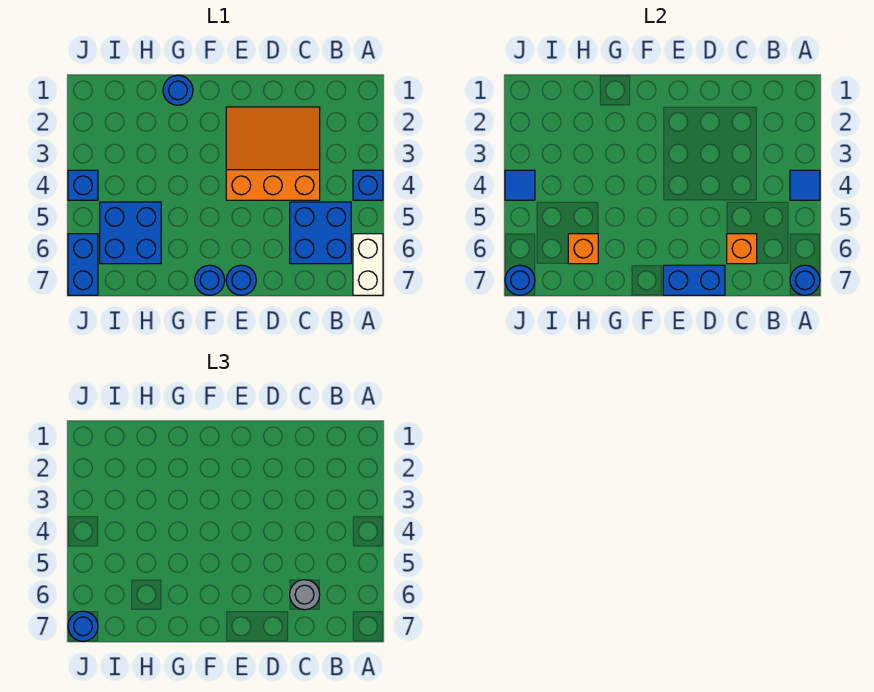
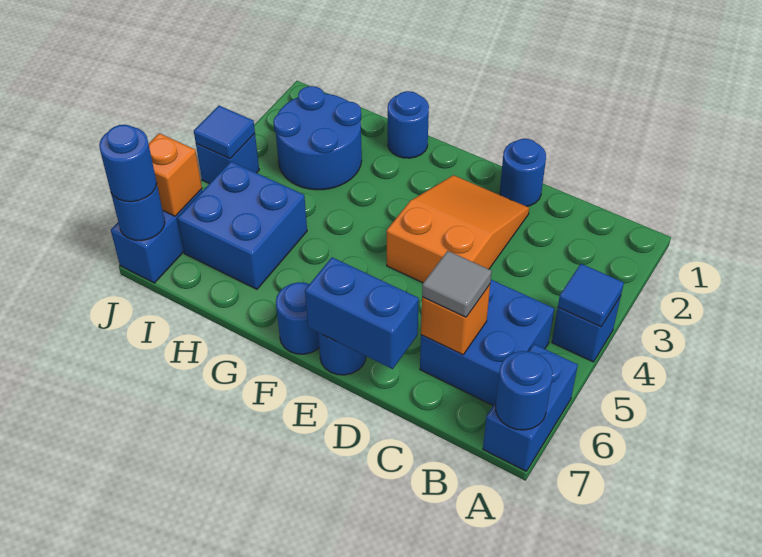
white brick A6:A7 level 1 -> blue brick A6:A7 level 1
orange slope C2:E4 level 1 top 4 -> orange slope D2:E4 level 1 top 4
grey round brick C6 level 3 -> grey tile C6 level 3
none -> blue round brick D1 level 1
none -> blue round brick H2:I3 level 1
orange brick H6 level 2 -> orange brick J6 level 2

